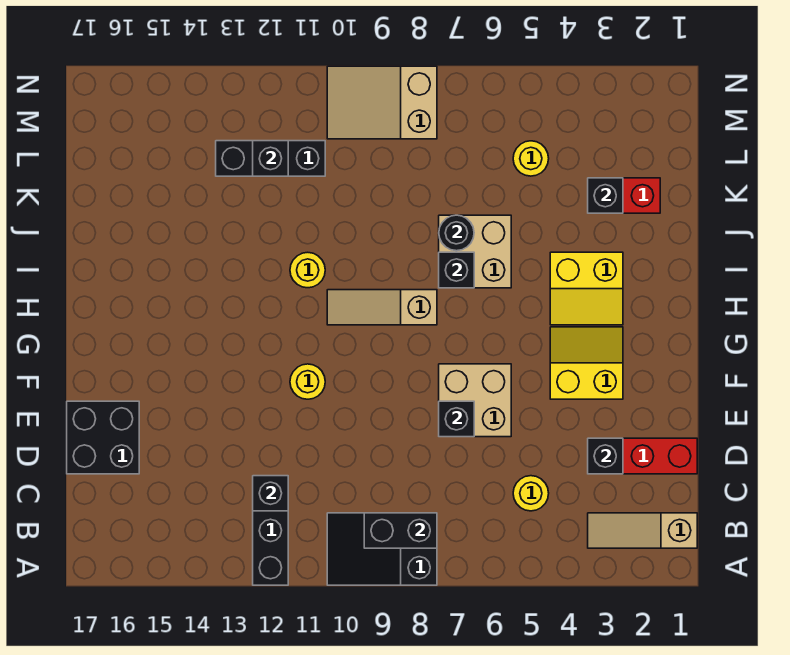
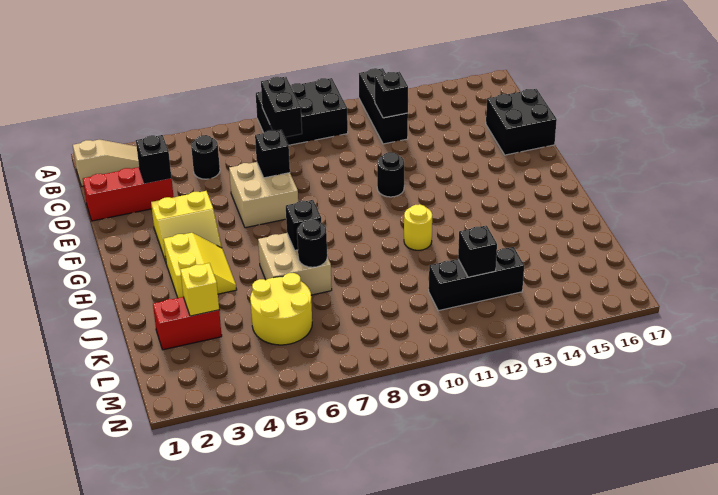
black slope A8:B10 level 1 top 8 -> black brick A8:B10 level 1
black brick B8:B9 level 2 -> black brick B8:C8 level 2
yellow round brick C5 level 1 -> black round brick C5 level 1
yellow round brick F11 level 1 -> black round brick F11 level 1
yellow slope H3:I4 level 1 top I -> yellow slope H3:I4 level 1 top 3
tan slope H8:H10 level 1 top 8 -> none
black brick K3 level 2 -> yellow brick K3 level 2
yellow round brick L5 level 1 -> yellow round brick K5:L6 level 1
tan slope M8:N10 level 1 top 8 -> none

